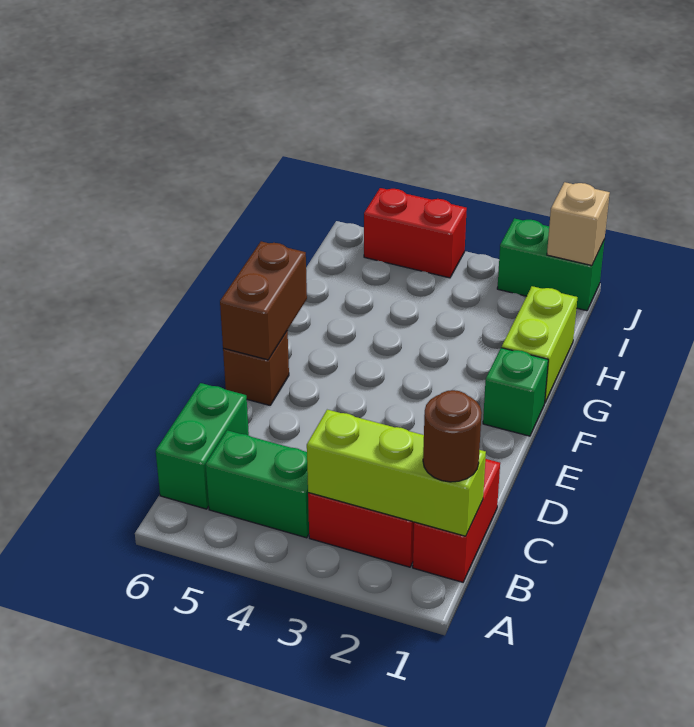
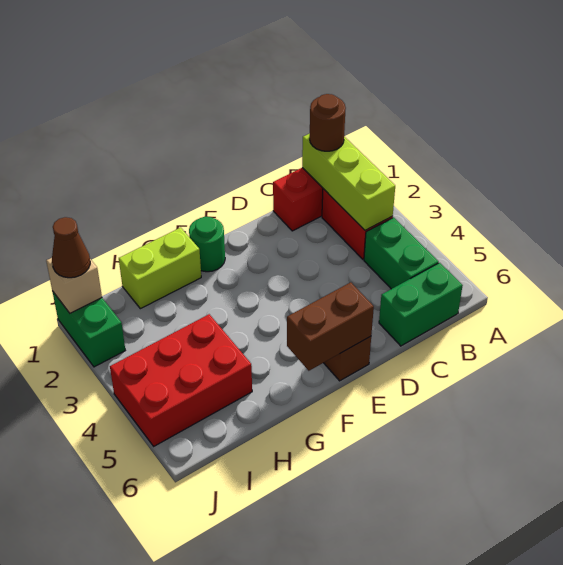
green brick F1 level 1 -> green round brick F1 level 1
none -> brown cone J1 level 3
red brick J4:J5 level 1 -> red brick H4:J5 level 1

